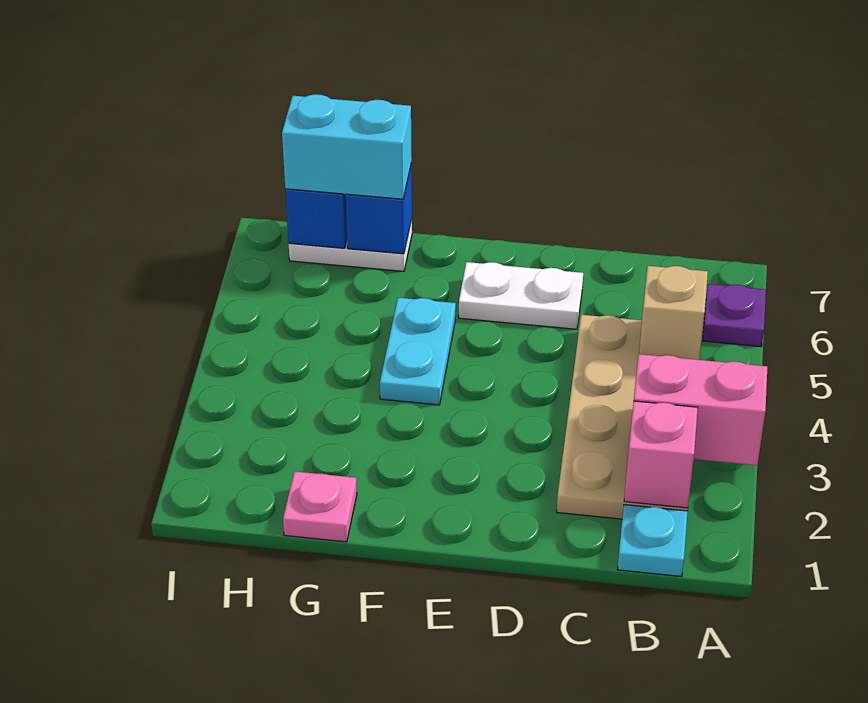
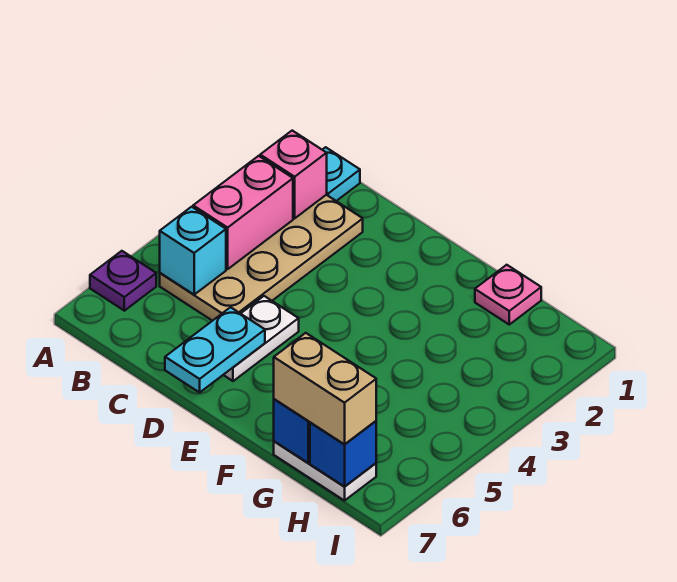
pink brick A3:B3 level 2 -> pink brick B3:B4 level 2
tan brick B5 level 2 -> cyan brick B5 level 2
white plate D6:E6 level 1 -> white plate D5:D6 level 1
cyan plate F4:F5 level 1 -> cyan plate D6:D7 level 2
cyan brick G7:H7 level 3 -> tan brick G7:H7 level 3

